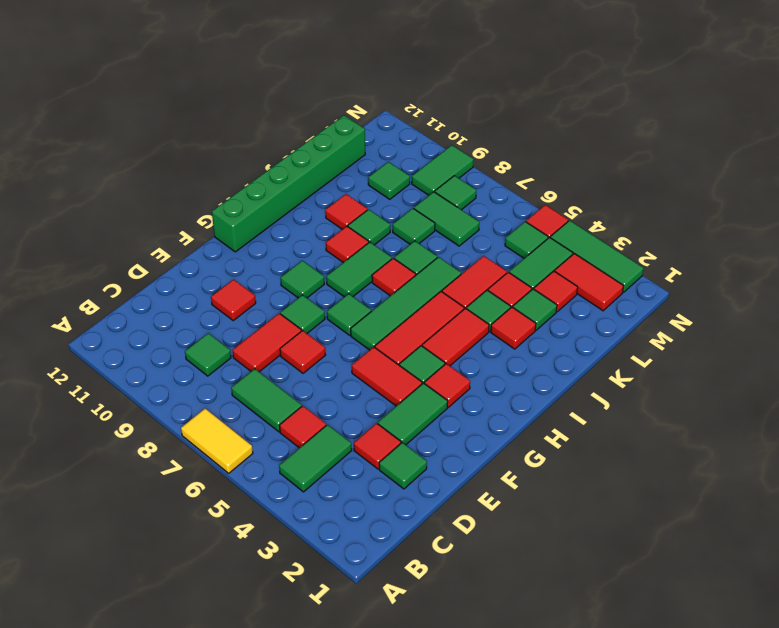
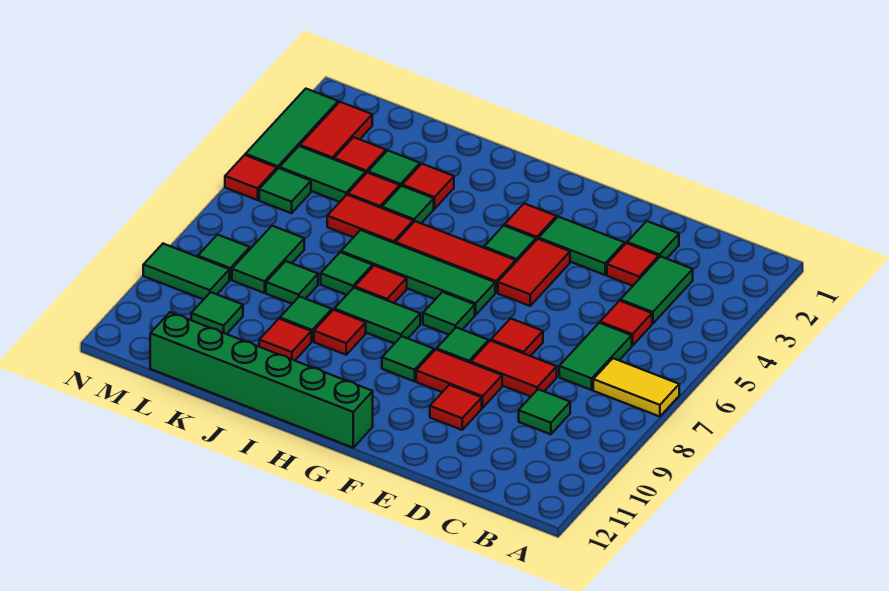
yellow tile A6:A7 level 1 -> yellow tile A7:B7 level 1
green tile B4:C4 level 1 -> green tile C3:C4 level 1
red tile H4:I4 level 1 -> red tile E9:F9 level 1

